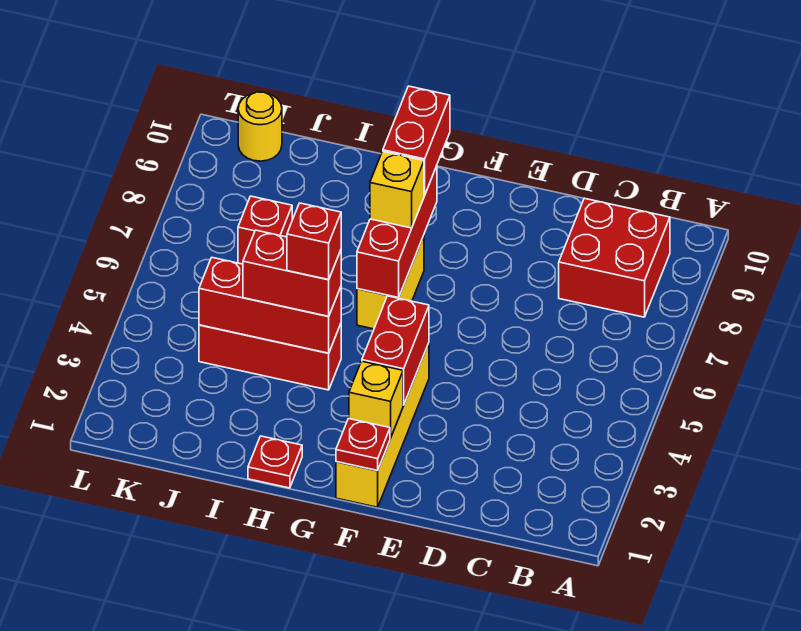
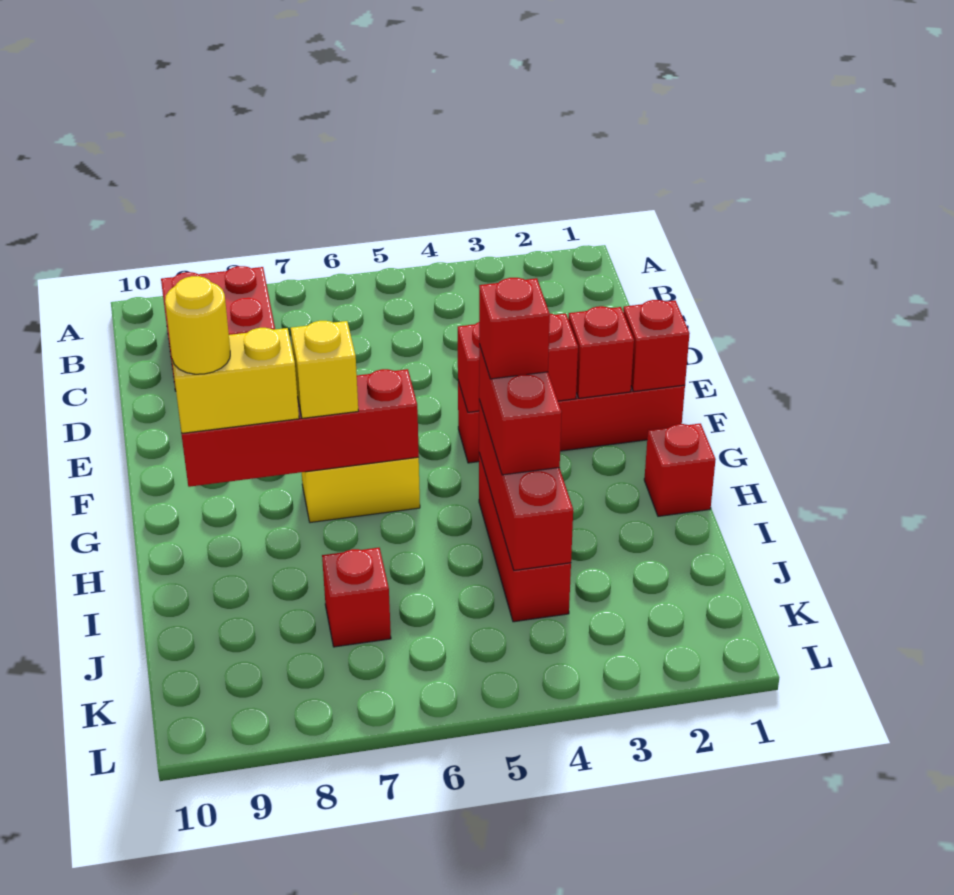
yellow brick F1:F4 level 1 -> red brick F1:F4 level 1
red plate F1 level 2 -> red brick F1 level 2
yellow brick F2 level 2 -> red brick F2 level 2
red brick G6:G8 level 2 -> red brick G6:G9 level 2
red brick G8:G9 level 3 -> yellow brick G8:G9 level 3
red plate H1 level 1 -> red brick H1 level 1
yellow round brick K10 level 1 -> yellow round brick G9 level 4

